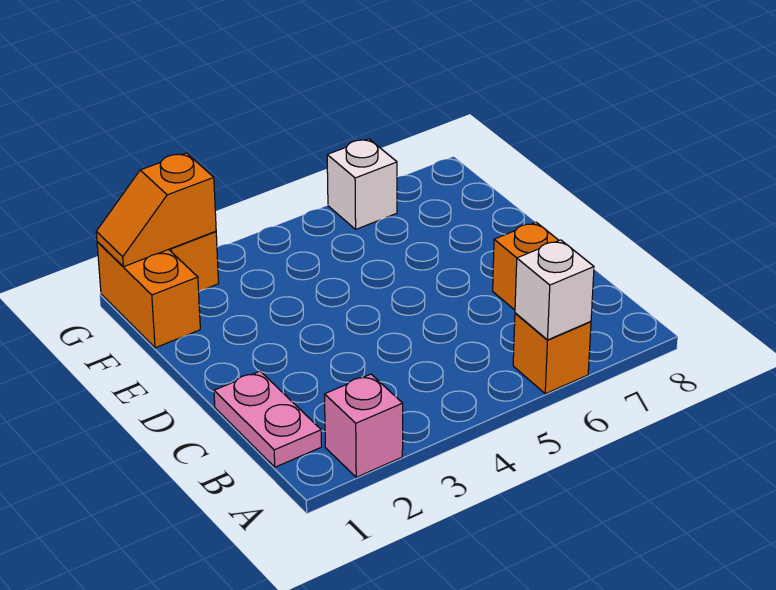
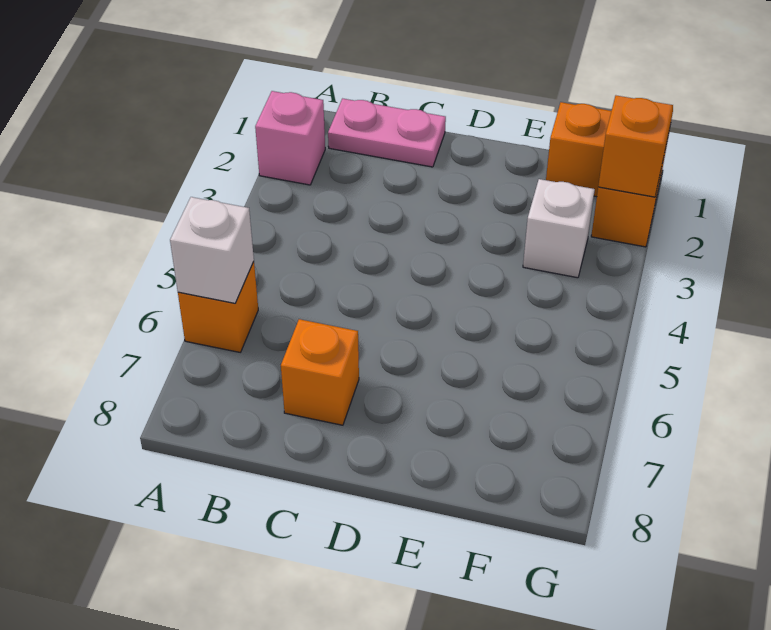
white brick G6 level 1 -> white brick F3 level 1

